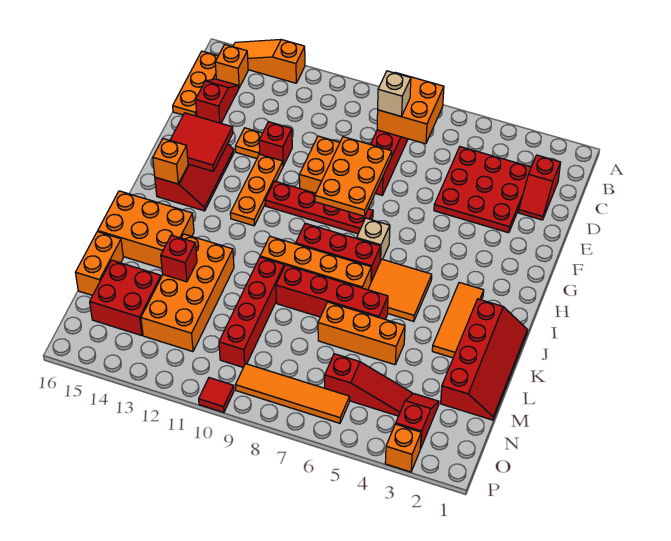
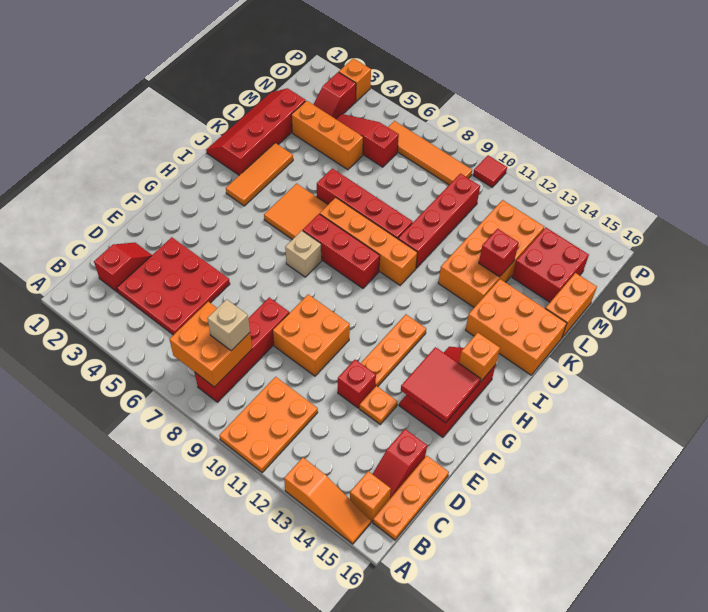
orange plate E8:G9 level 2 -> orange plate A10:C11 level 1
red plate G8:G11 level 1 -> none
orange brick L5:L7 level 1 -> orange brick M3:M5 level 1

